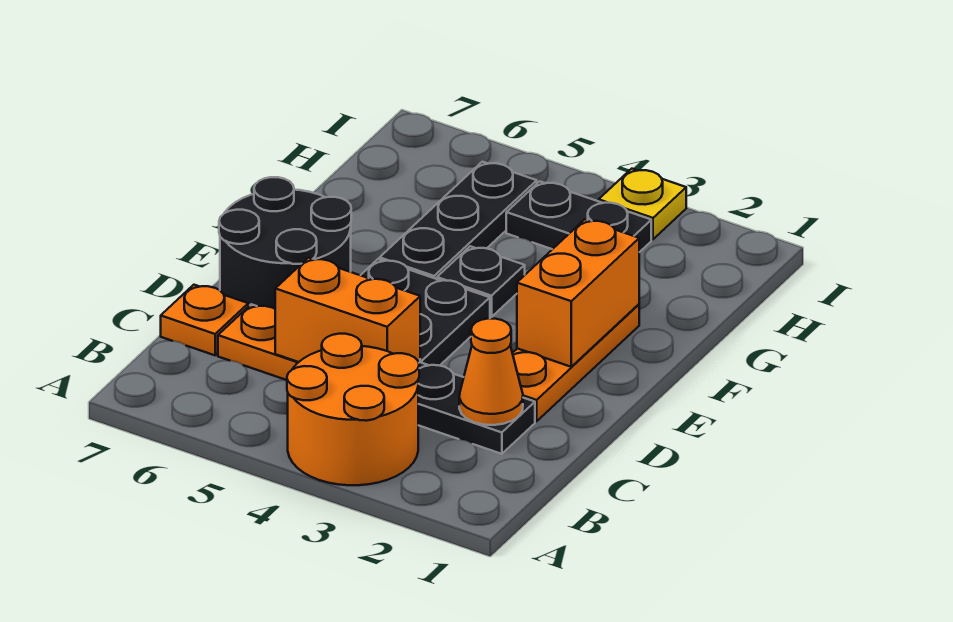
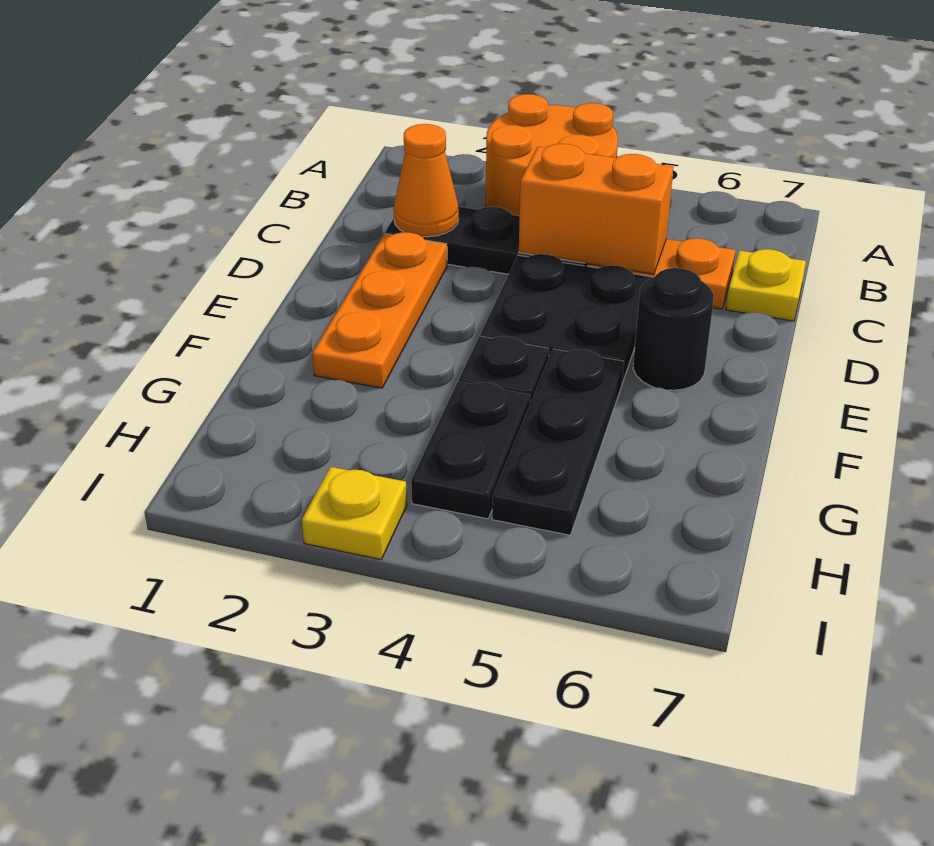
orange plate C7 level 1 -> yellow plate C7 level 1
black round brick D6:E7 level 1 -> black round brick E6 level 1
orange brick E2:F2 level 2 -> none
black plate H3:H4 level 1 -> black plate G4:H4 level 1

